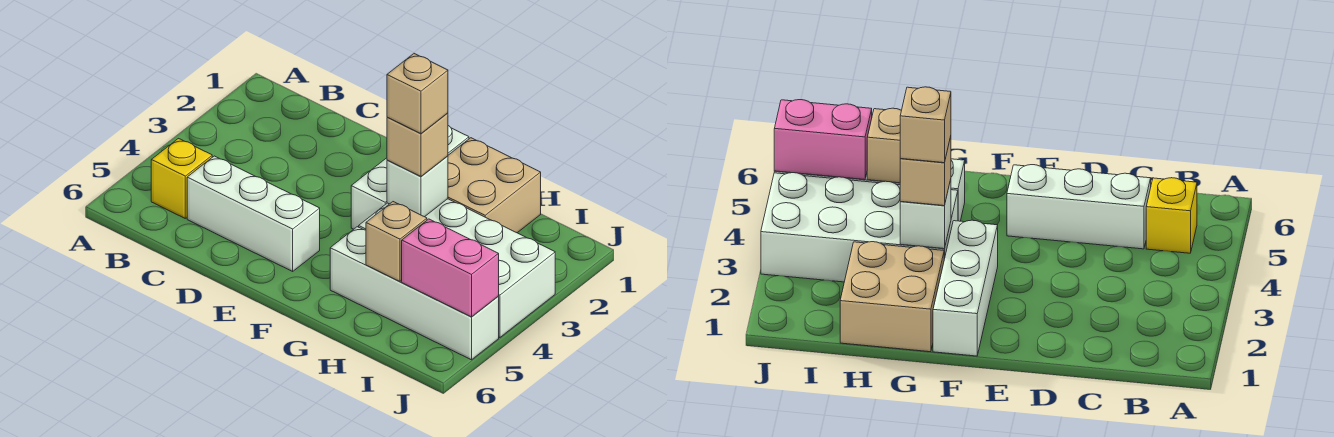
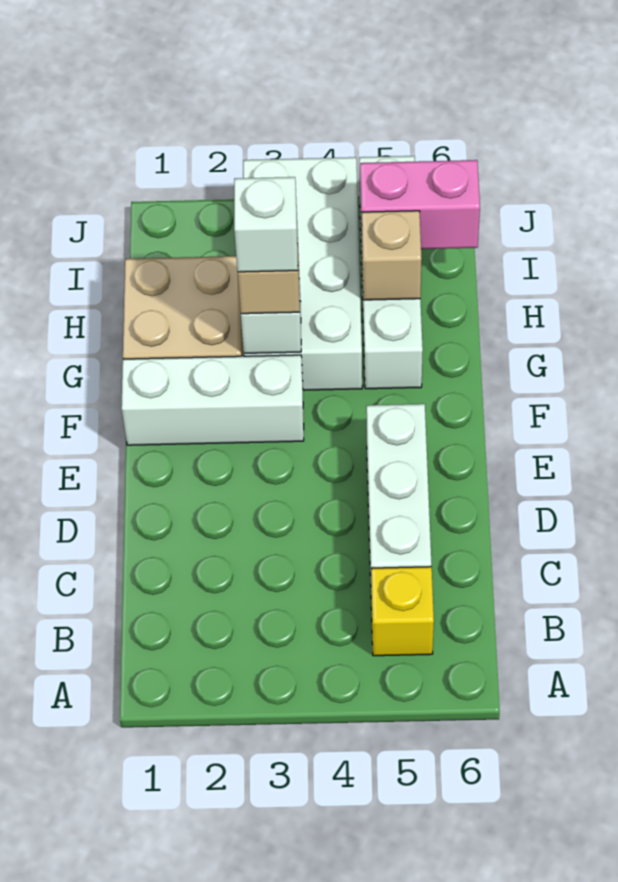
tan brick G3 level 4 -> white brick G3 level 4
pink brick I5:J5 level 2 -> pink brick I5:I6 level 2

